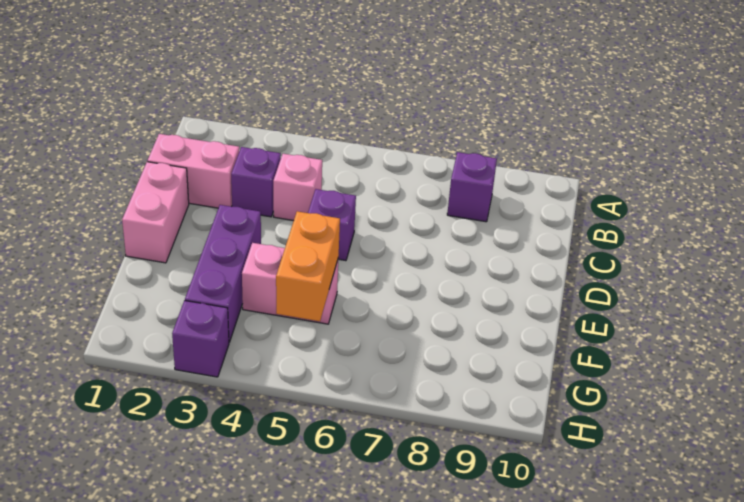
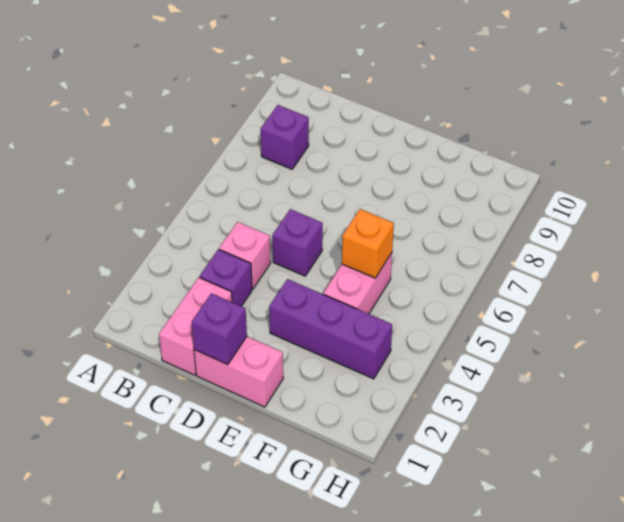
orange brick F5:G5 level 2 -> orange brick F5 level 2
purple brick H3 level 1 -> purple brick D1 level 2

